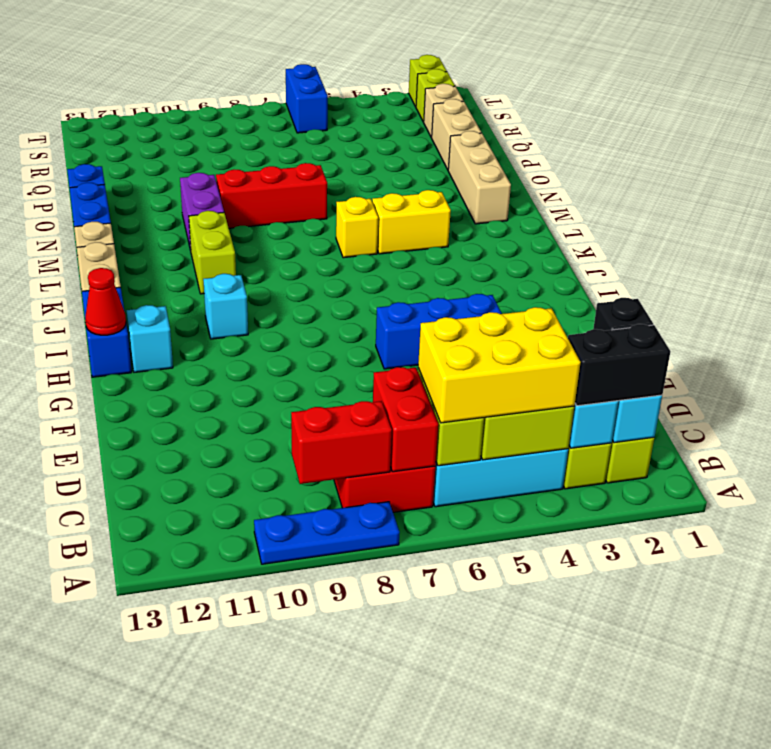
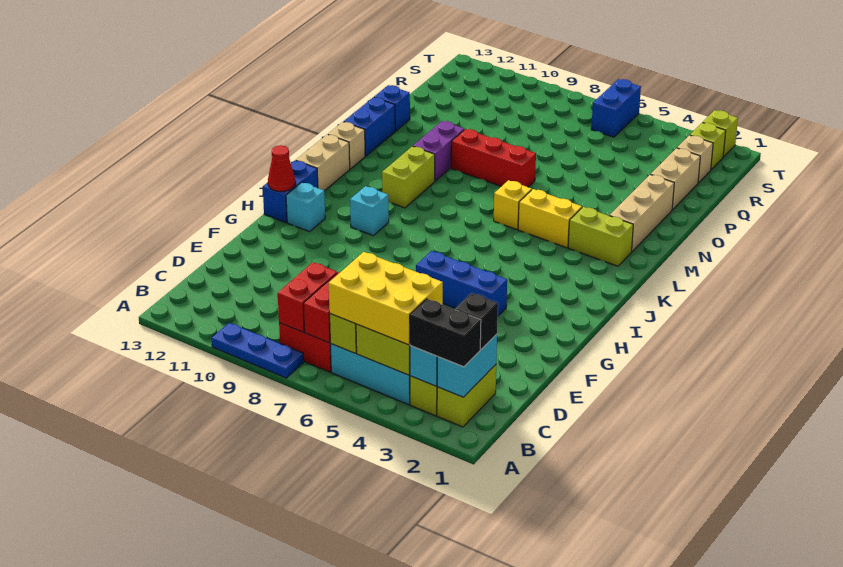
red brick B8:B9 level 2 -> red brick B8:C8 level 2
none -> lime brick L2:L3 level 1

